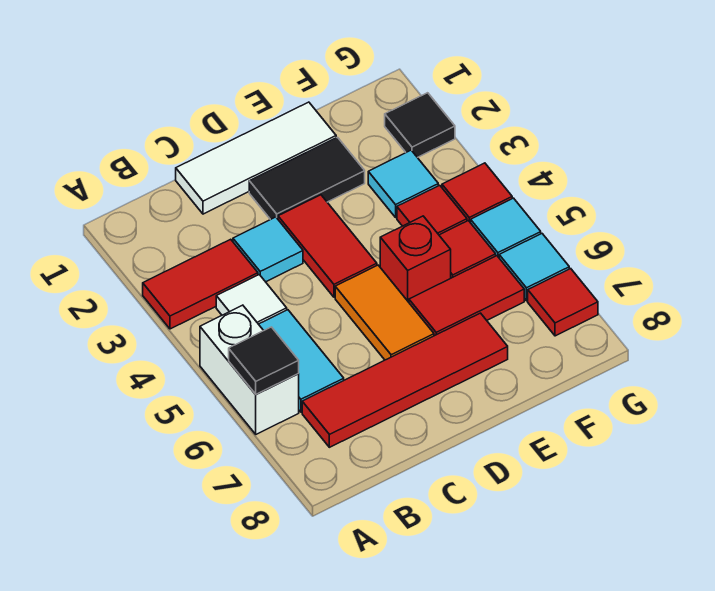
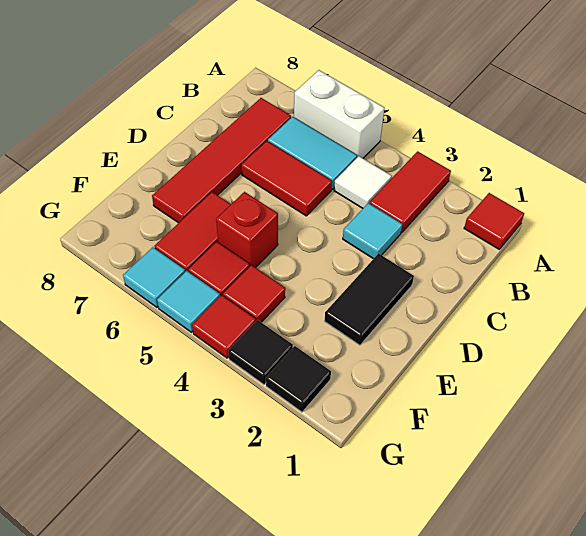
black tile A6 level 2 -> black tile G3 level 1
white tile C1:E1 level 1 -> none
red tile D3:D4 level 1 -> red tile C5:C6 level 1
orange tile D5:D6 level 1 -> none
cyan tile F3 level 1 -> none
red tile G7 level 1 -> red tile A1 level 1

